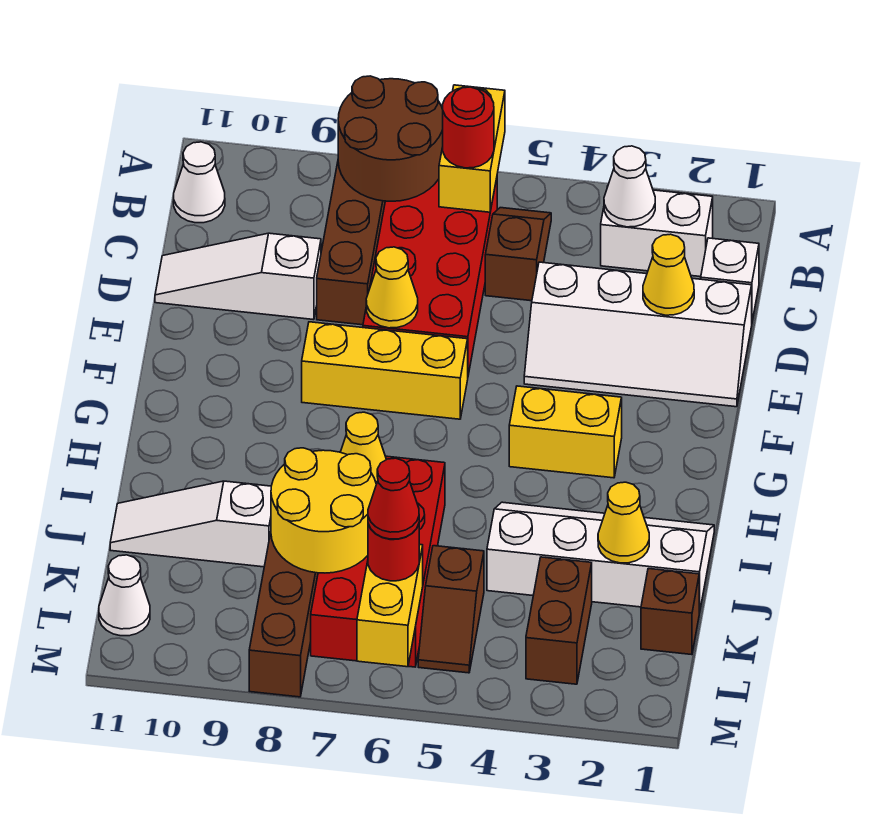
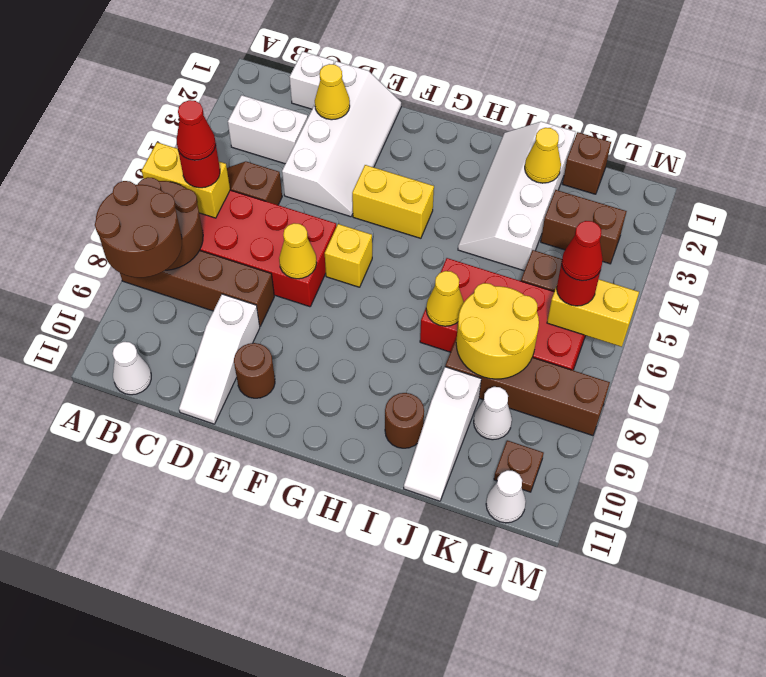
none -> brown round brick A8:B9 level 3
white brick B2:B3 level 1 -> white brick B3:C3 level 1
white cone B3 level 2 -> white cone K9 level 1
none -> red cone B6 level 4
none -> brown round brick E10 level 1
yellow brick F6:F8 level 1 -> yellow brick F6 level 1
yellow brick G3:G4 level 1 -> yellow brick F4:G4 level 1
none -> brown round brick I10 level 1
none -> brown plate L10 level 1

